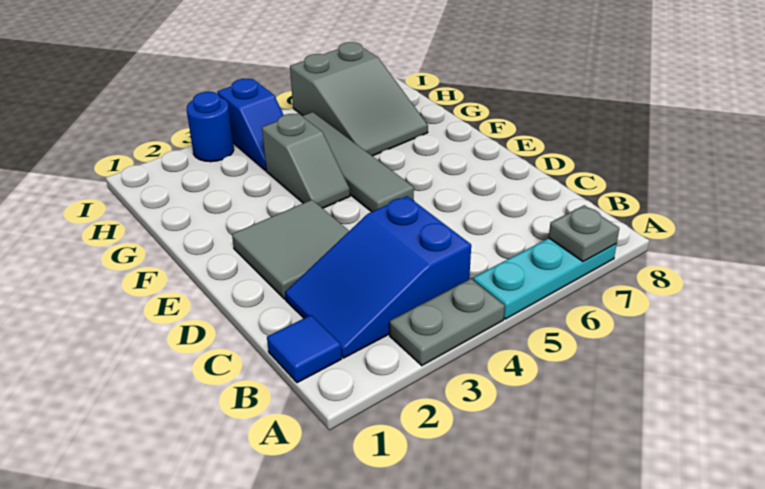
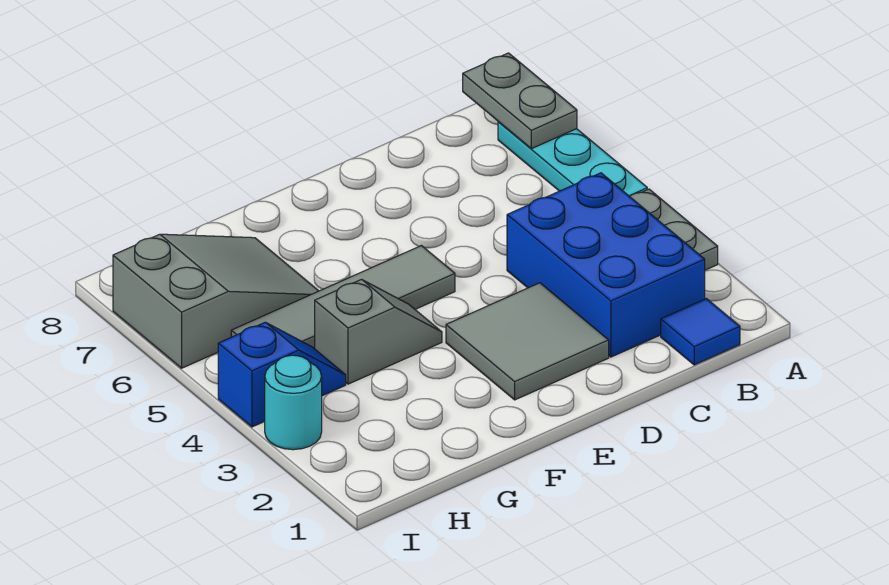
grey plate A7 level 2 -> grey plate A7:A8 level 2
blue slope B2:C4 level 1 top 4 -> blue brick B2:C4 level 1
blue round brick I3 level 1 -> cyan round brick I3 level 1

